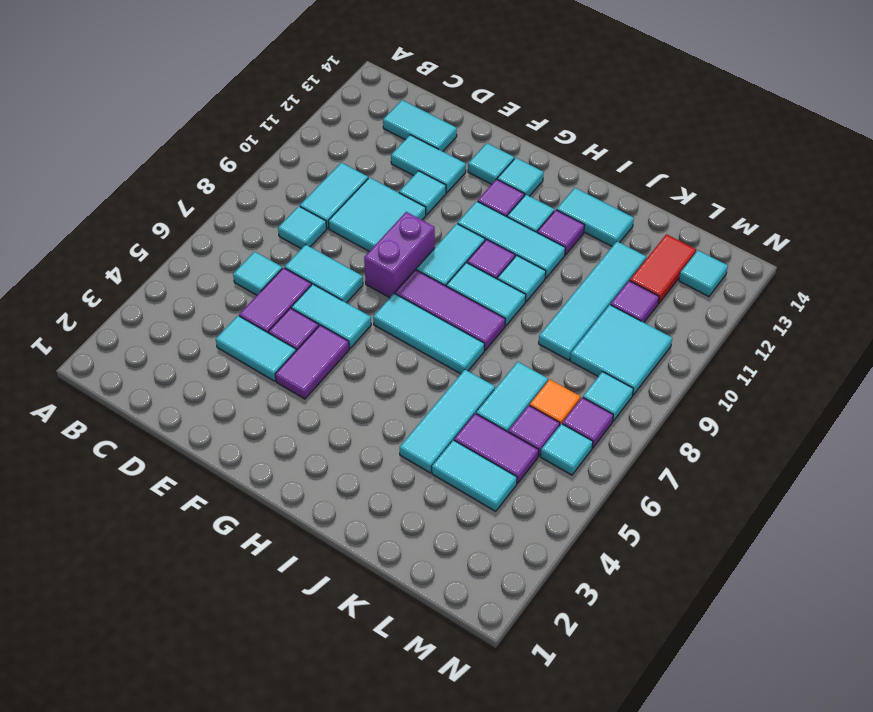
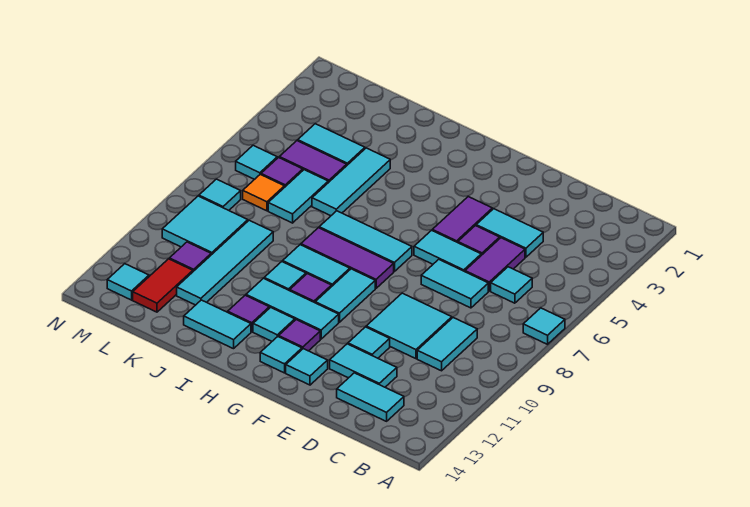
cyan tile C8 level 1 -> cyan tile A7 level 1
purple brick F8:F9 level 1 -> none
purple tile M7 level 1 -> none

